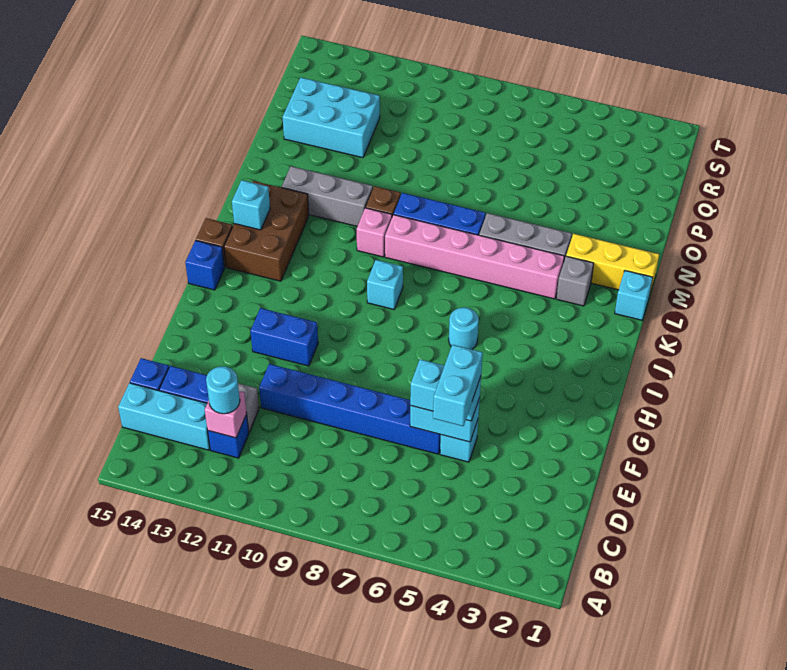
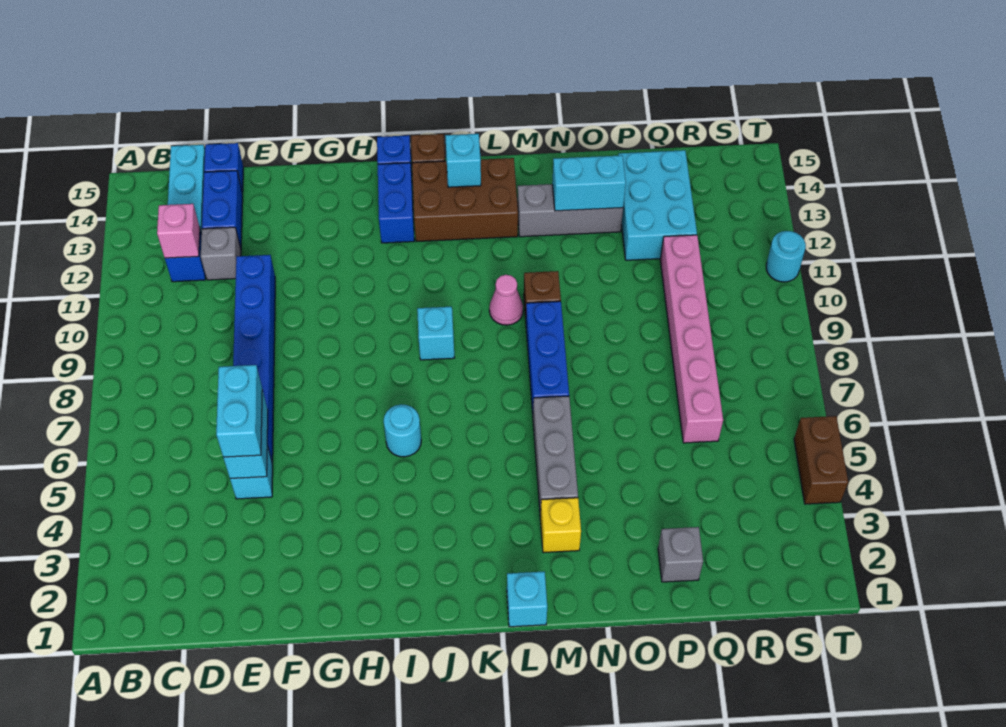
cyan round brick C12 level 3 -> cyan round brick T11 level 1
cyan brick D5:E5 level 4 -> cyan brick N13:O13 level 2
blue brick G11:G12 level 1 -> blue brick I13:I14 level 1
grey brick L3 level 1 -> grey brick P2 level 1
pink brick L4:L9 level 1 -> pink brick Q6:Q11 level 1
pink brick L10 level 1 -> pink cone L10 level 1
yellow brick M1:M3 level 1 -> yellow brick M3 level 1
grey brick M11:M13 level 1 -> grey brick M13:O13 level 1
none -> brown brick T4:T5 level 1

